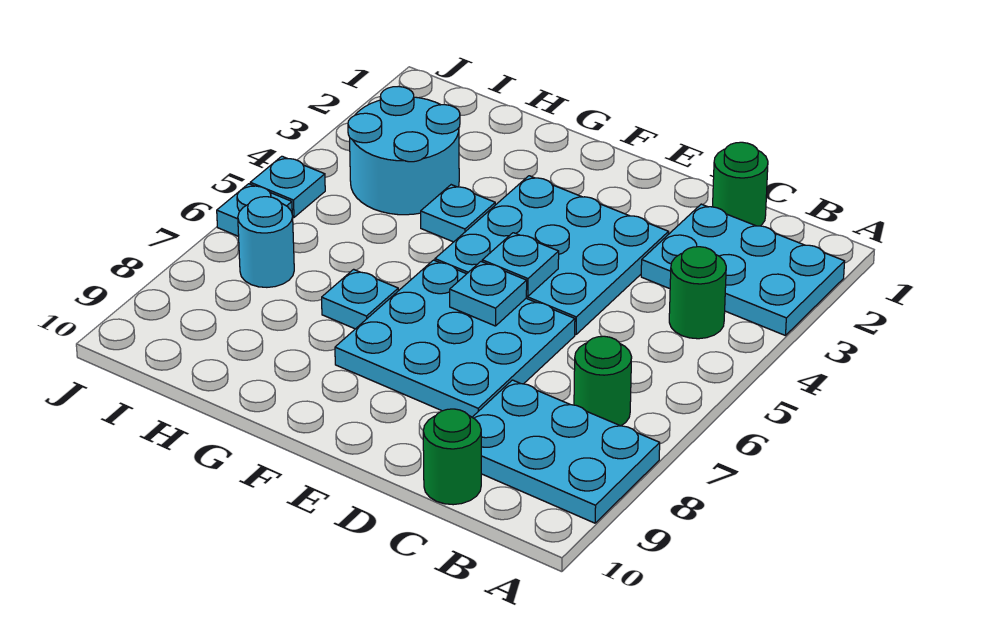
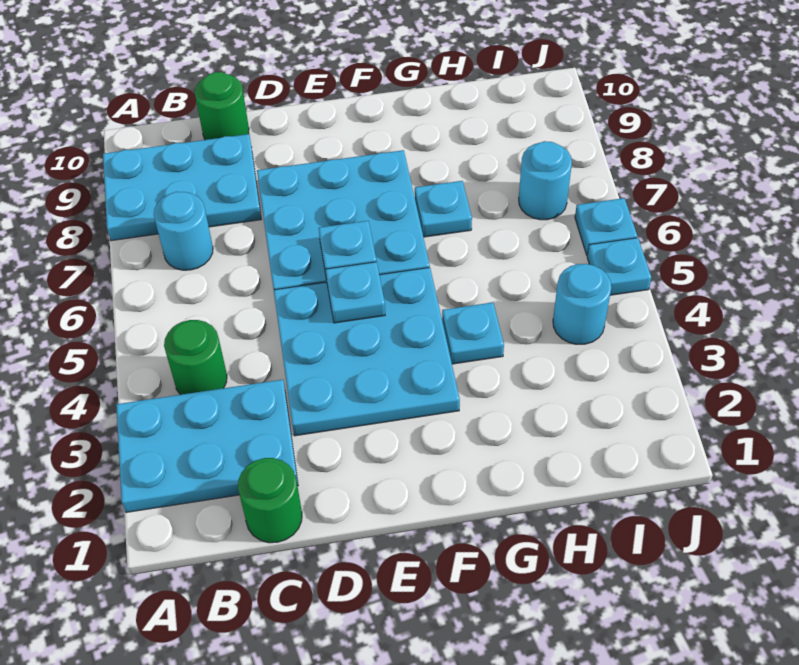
green round brick B7 level 1 -> cyan round brick B7 level 1
cyan round brick H3:I4 level 1 -> cyan round brick I4 level 1

